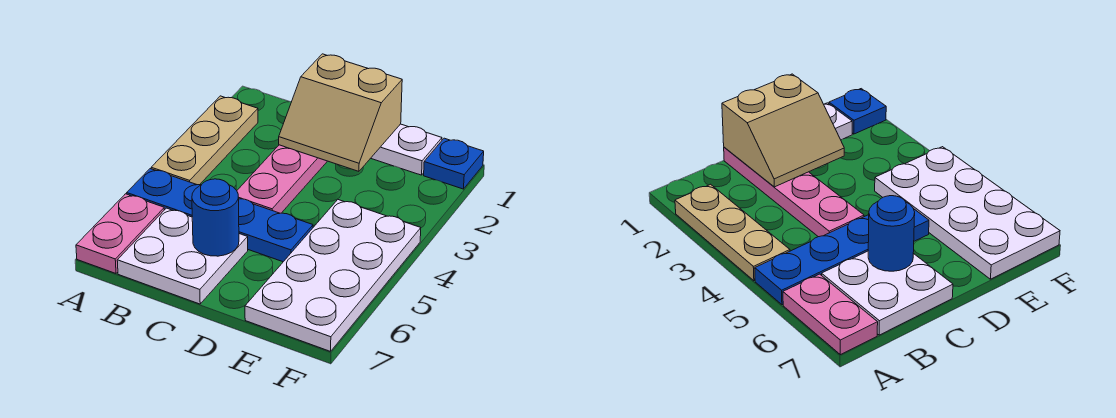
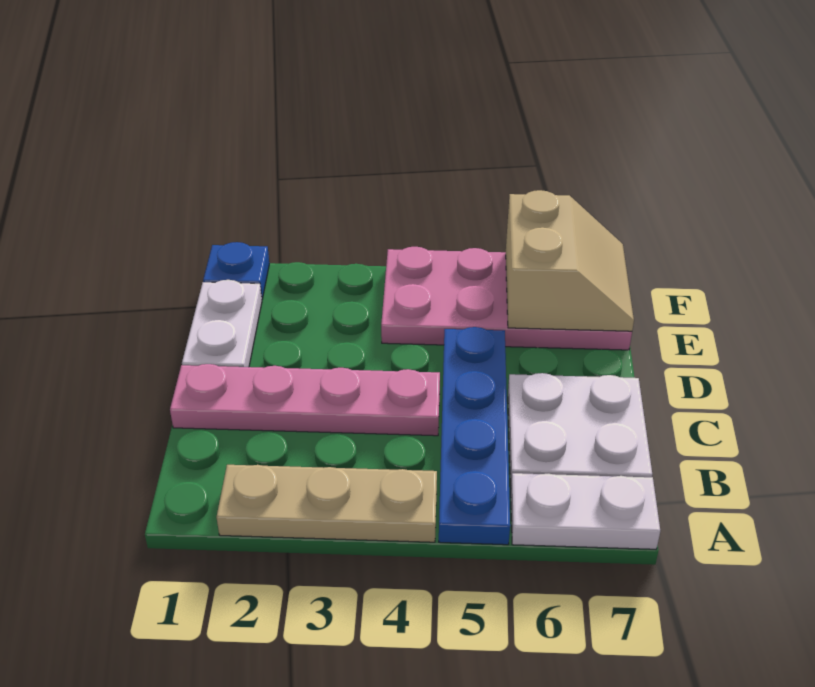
pink plate A6:A7 level 1 -> white plate A6:A7 level 1
tan slope C1:D2 level 2 top 1 -> tan slope E6:F7 level 2 top 6
blue round brick C6 level 2 -> none
white plate E4:F7 level 1 -> pink plate E4:F7 level 1

